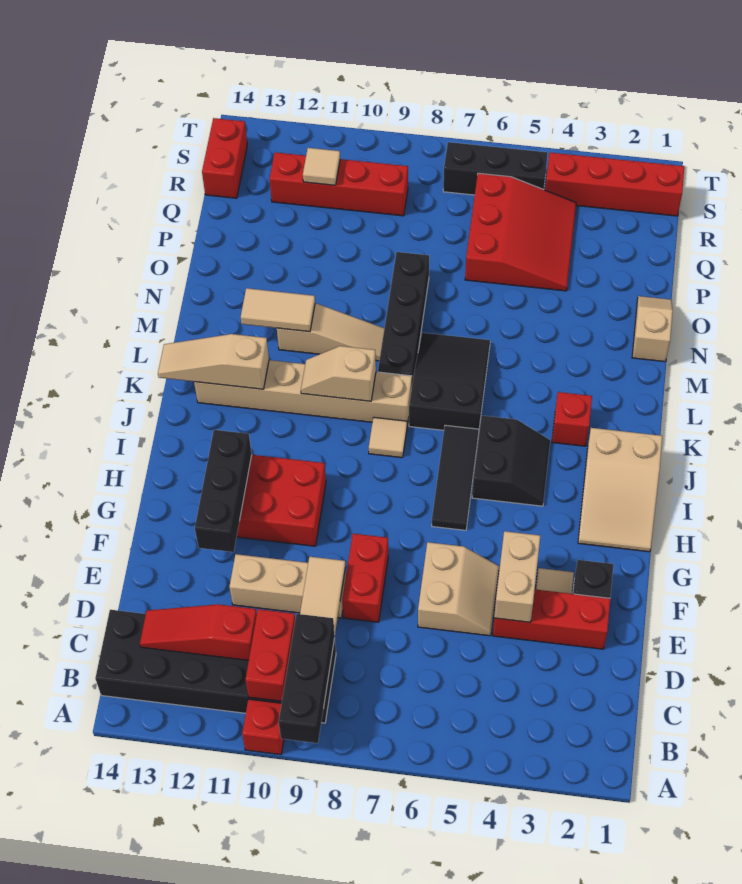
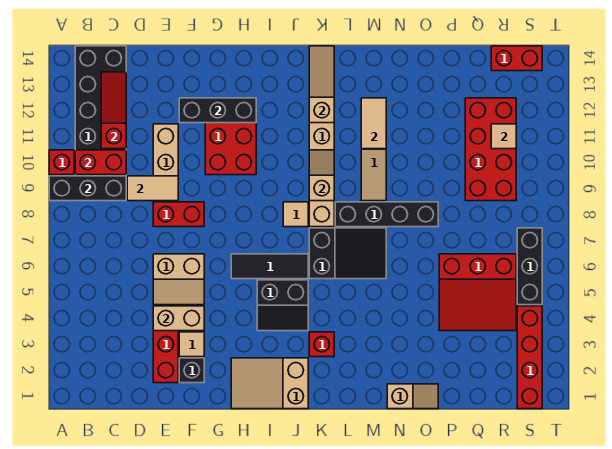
red brick R9:R12 level 1 -> red brick Q9:R12 level 1

